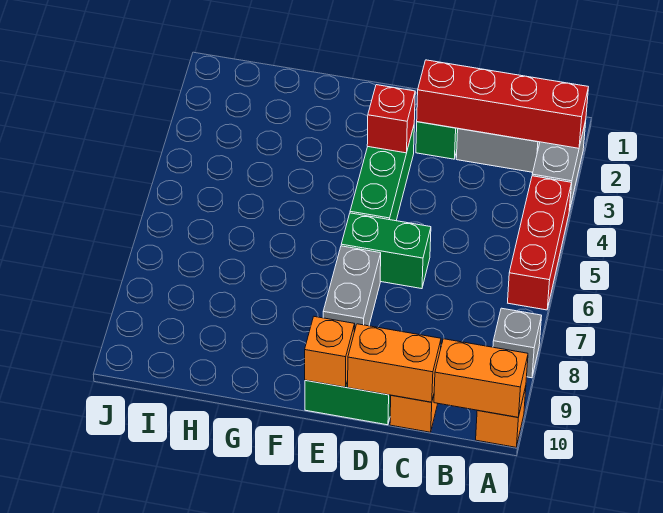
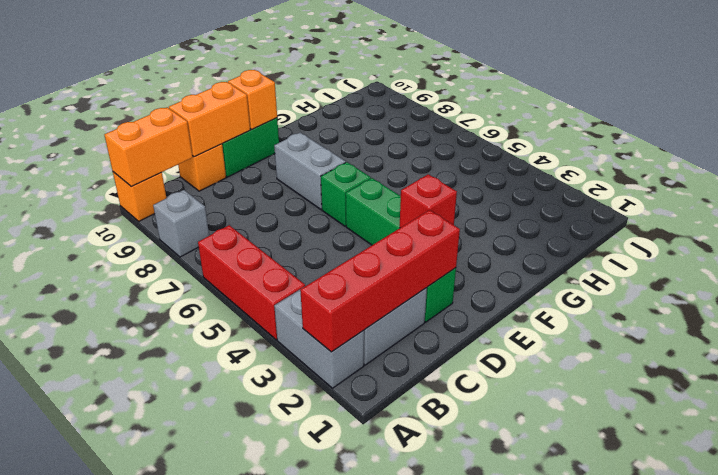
green brick D6:E6 level 1 -> green brick E6 level 1

